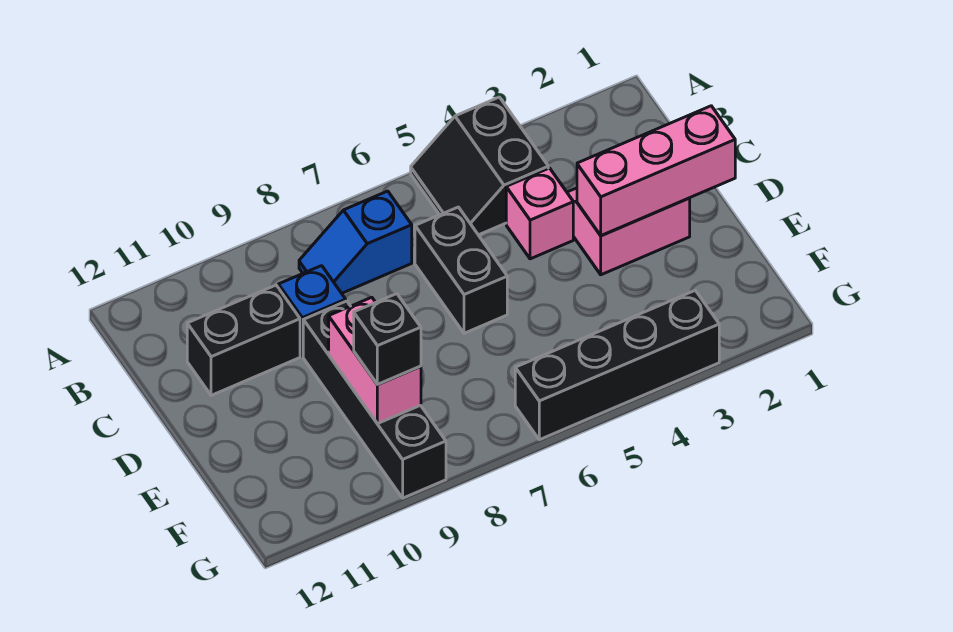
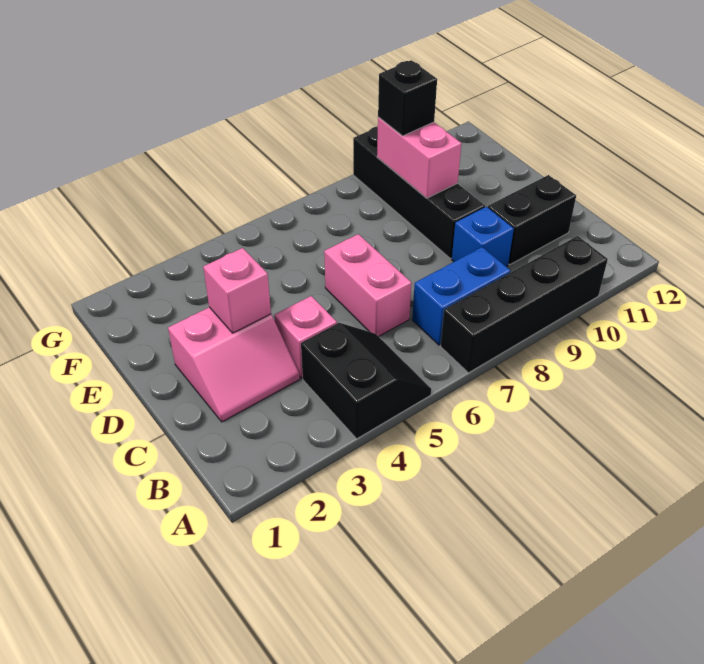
blue slope B7:B8 level 1 top 7 -> blue brick B7:B8 level 1
black brick C6:D6 level 1 -> pink brick C6:D6 level 1
pink brick D1:D3 level 2 -> pink brick D3 level 2
black brick G3:G6 level 1 -> black brick A7:A10 level 1

